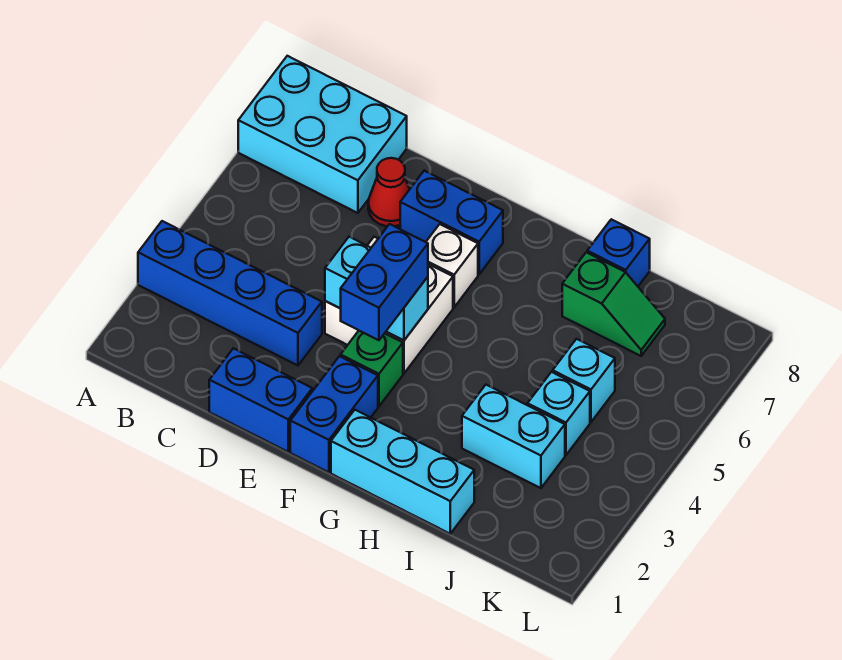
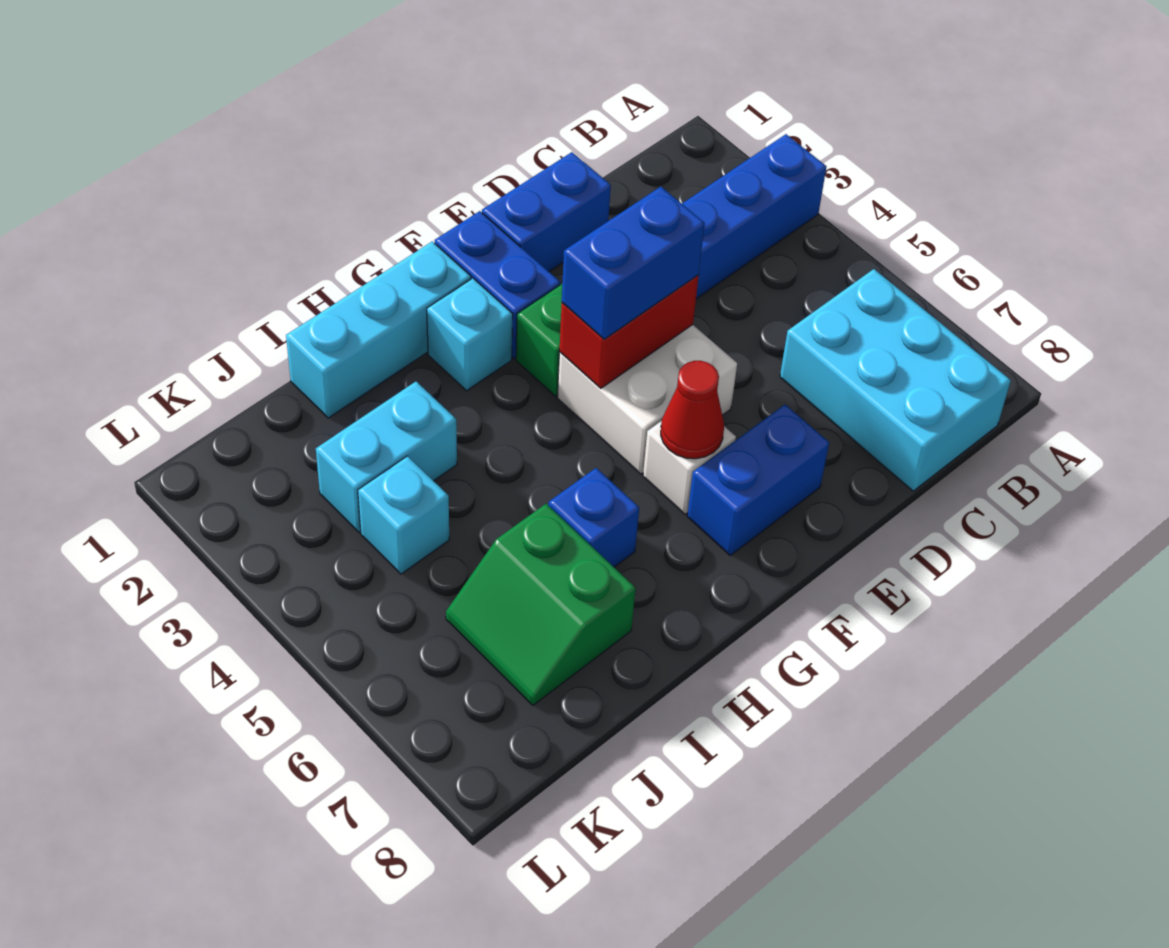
cyan brick A7:C8 level 1 -> cyan brick B6:C8 level 1
red cone D7 level 1 -> red cone F6 level 2
cyan brick E4:F4 level 2 -> red brick E4:F4 level 2
blue brick F3:F4 level 3 -> blue brick E4:F4 level 3
green slope I7:J7 level 1 top I -> green slope I6:J7 level 1 top I
blue brick I8 level 1 -> blue brick H6 level 1
cyan brick J5 level 1 -> cyan brick G2 level 1

